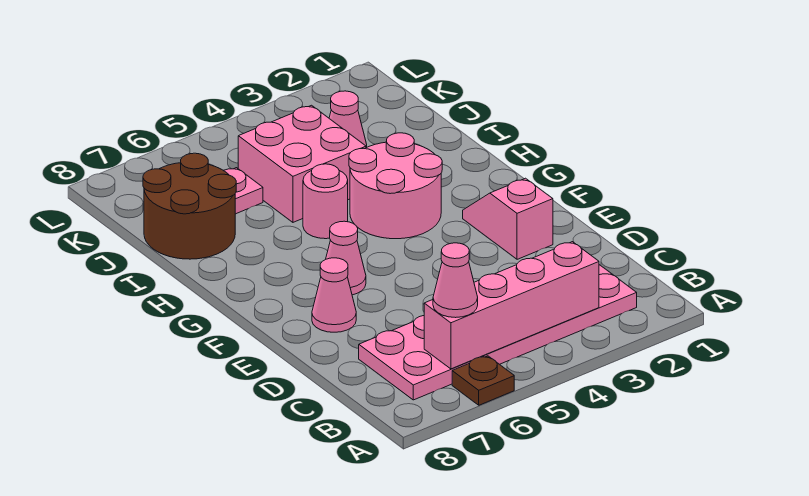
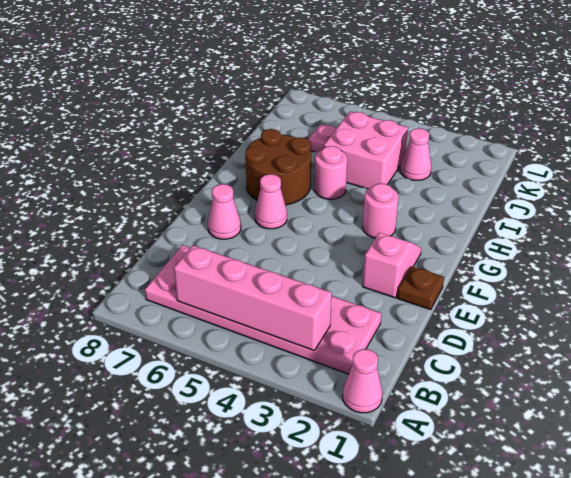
brown plate A6 level 1 -> brown plate E1 level 1
pink cone B6 level 3 -> pink cone A1 level 1
pink round brick G3:H4 level 1 -> pink round brick G3 level 1
brown round brick I7:J8 level 1 -> brown round brick G6:H7 level 1

